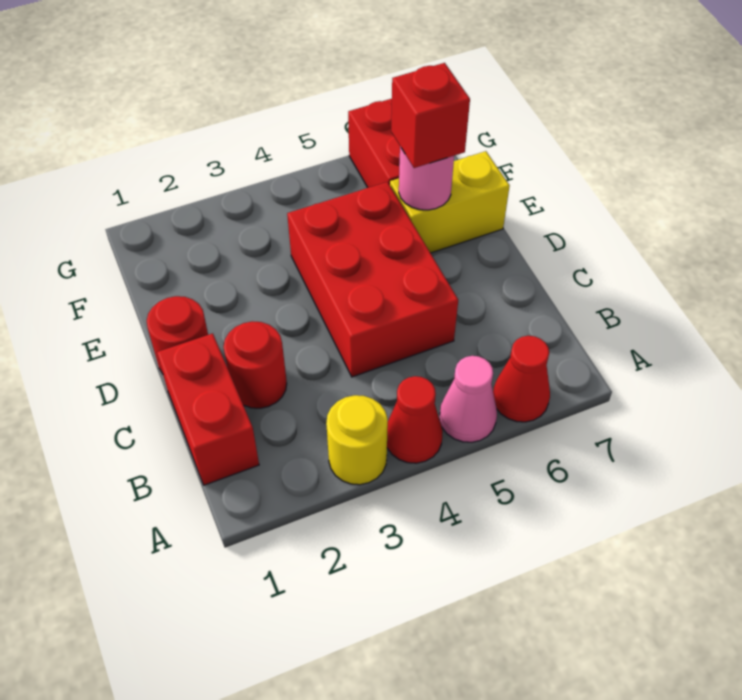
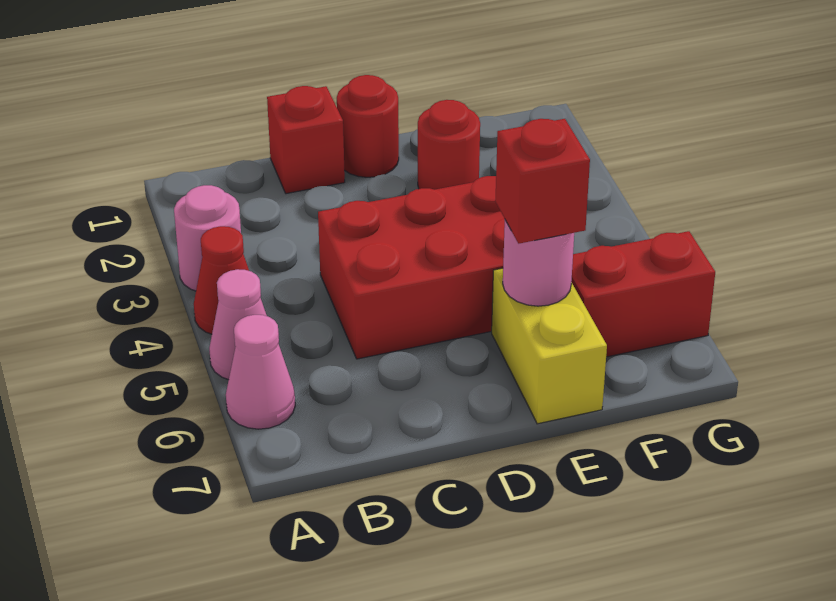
yellow round brick A3 level 1 -> pink round brick A3 level 1
red cone A6 level 1 -> pink cone A6 level 1
red brick B1:C1 level 1 -> red brick C1 level 1
red round brick C2 level 1 -> red round brick E2 level 1

